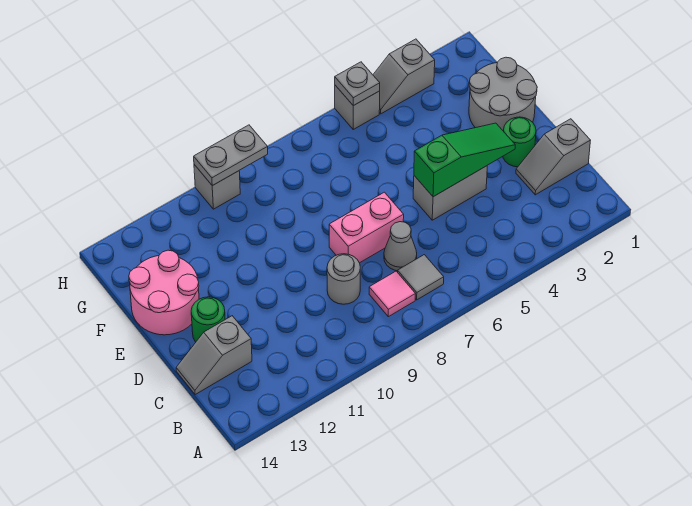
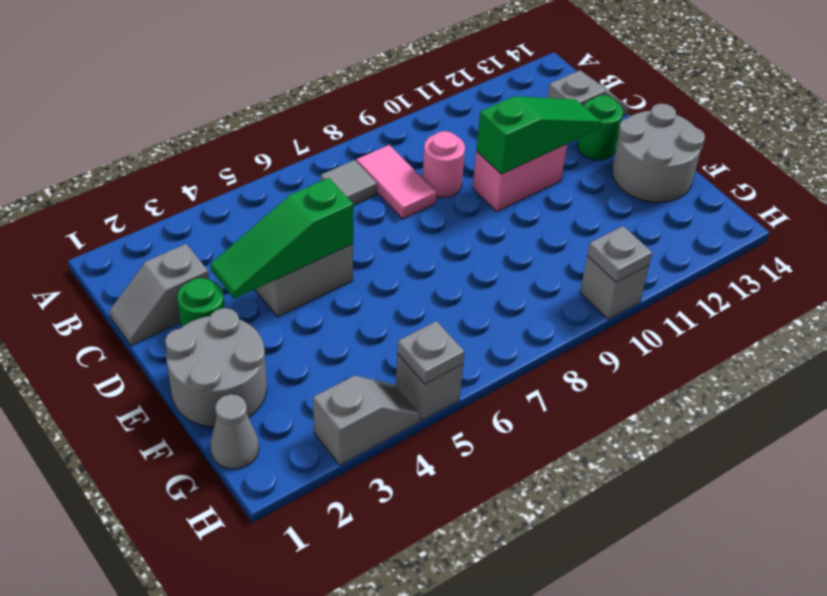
pink tile B8 level 1 -> pink tile B8:C8 level 1
grey slope C1:C2 level 1 top 1 -> grey slope C1:C2 level 1 top 2
grey cone C7 level 1 -> grey cone G1 level 1
grey round brick C9 level 1 -> pink round brick C9 level 1
pink brick D7:D8 level 1 -> pink brick D10:D11 level 1
none -> green slope D10:D12 level 2 top 10
pink round brick E13:F14 level 1 -> grey round brick E13:F14 level 1
grey plate H9:H10 level 2 -> grey plate H10 level 2

